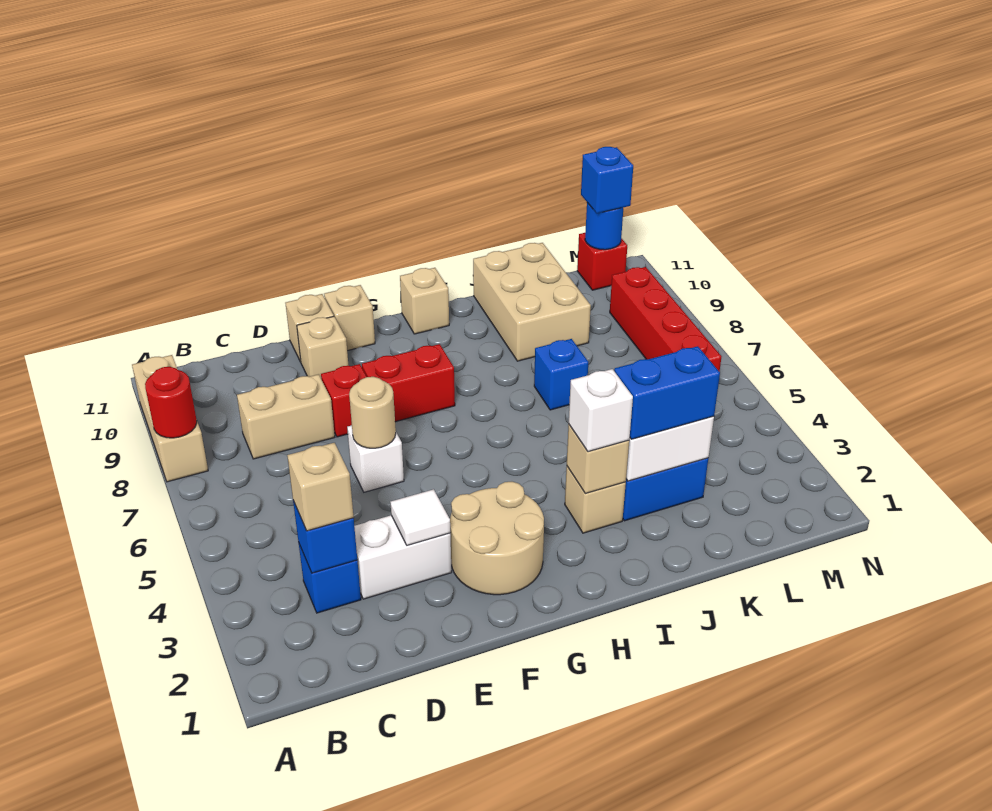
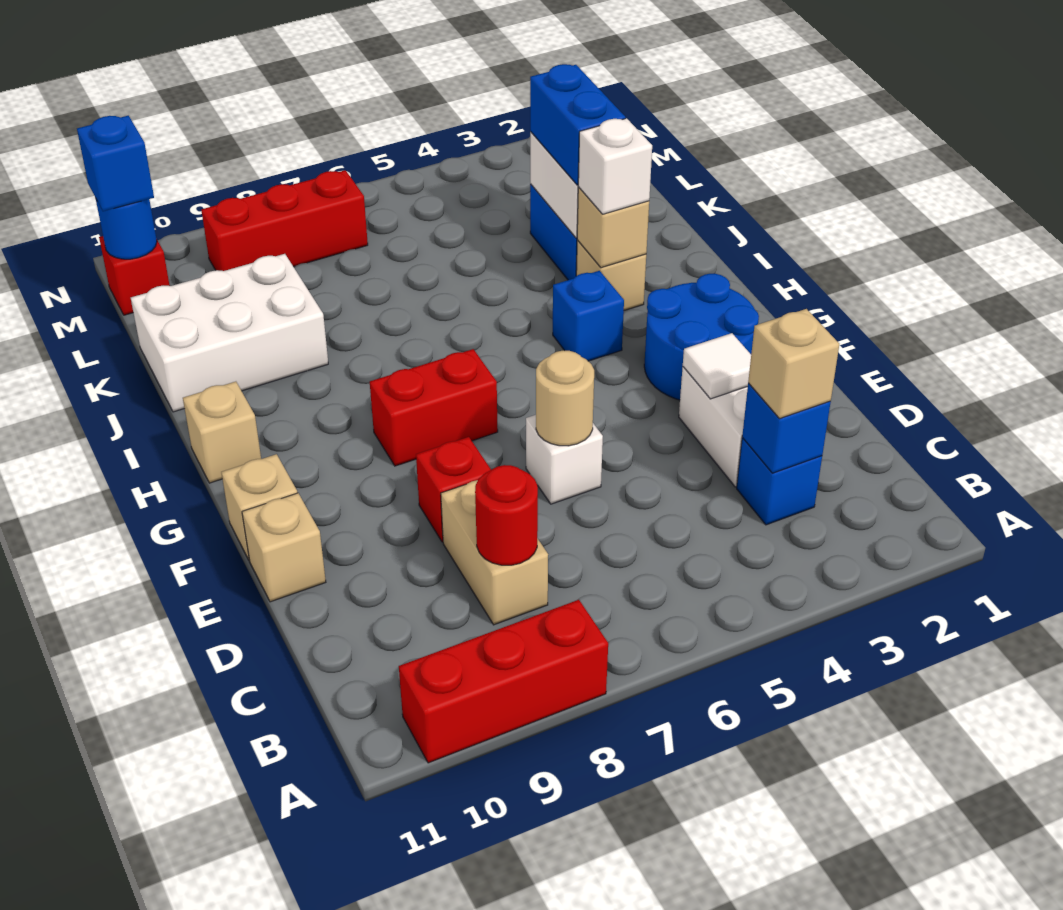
tan brick A8:A10 level 1 -> red brick A8:A10 level 1
red round brick A8 level 2 -> red round brick C8 level 2
tan brick E10 level 1 -> none
tan round brick F2:G3 level 1 -> blue round brick F2:G3 level 1
red brick F8:G8 level 1 -> red brick G7:G8 level 1
blue brick J7 level 1 -> blue brick H4 level 1
tan brick J9:K11 level 1 -> white brick J9:K11 level 1
red brick M6:M9 level 1 -> red brick M7:M9 level 1

